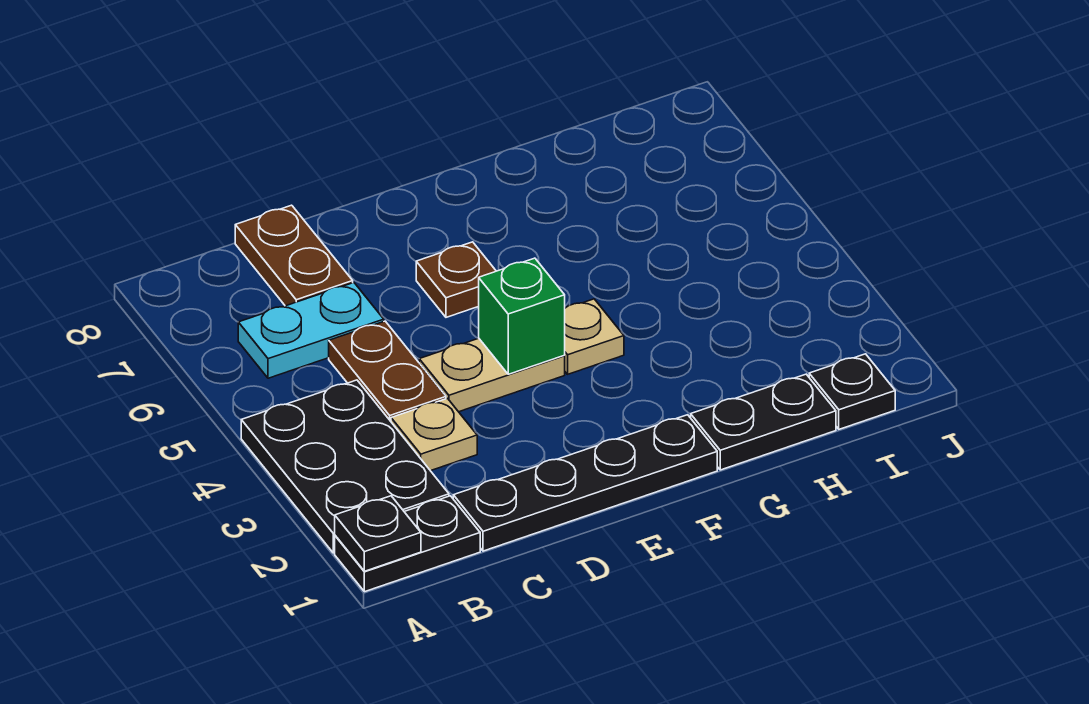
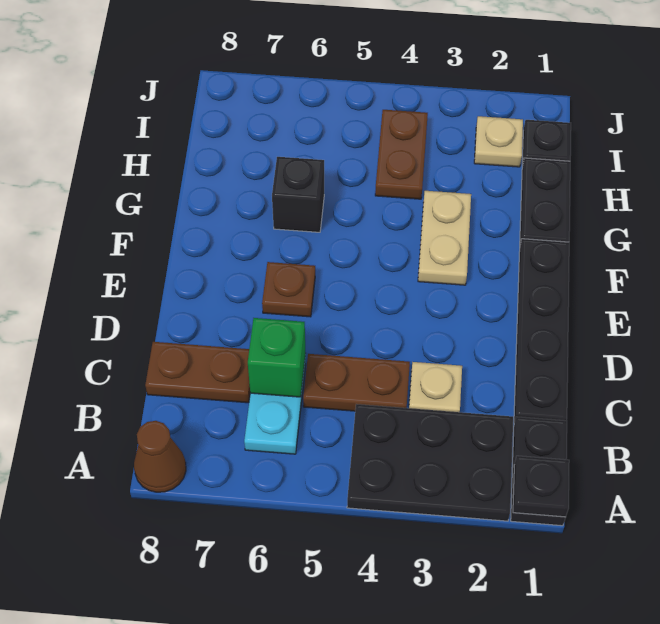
none -> brown cone A8 level 1
tan plate D4:E4 level 1 -> tan plate F3:G3 level 1
green brick E4 level 2 -> green brick C6 level 2
tan plate F4 level 1 -> tan plate I2 level 1
none -> black brick G6 level 1
none -> brown plate H4:I4 level 1

